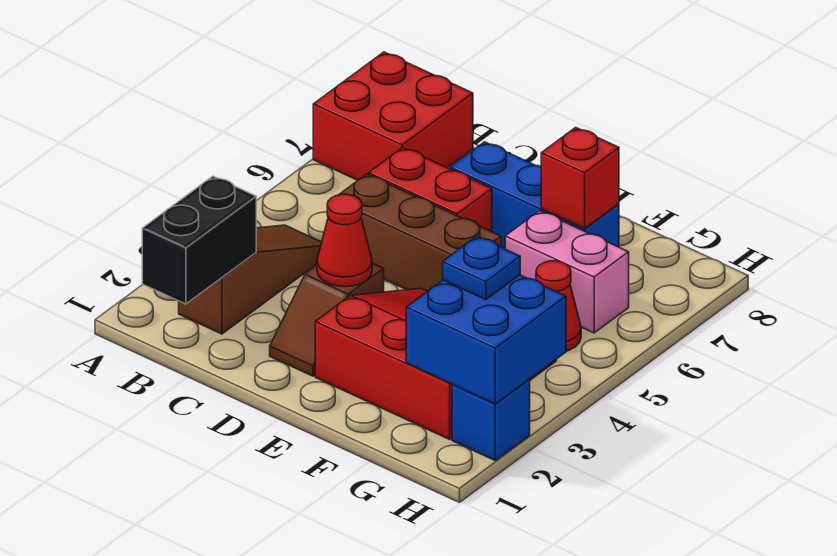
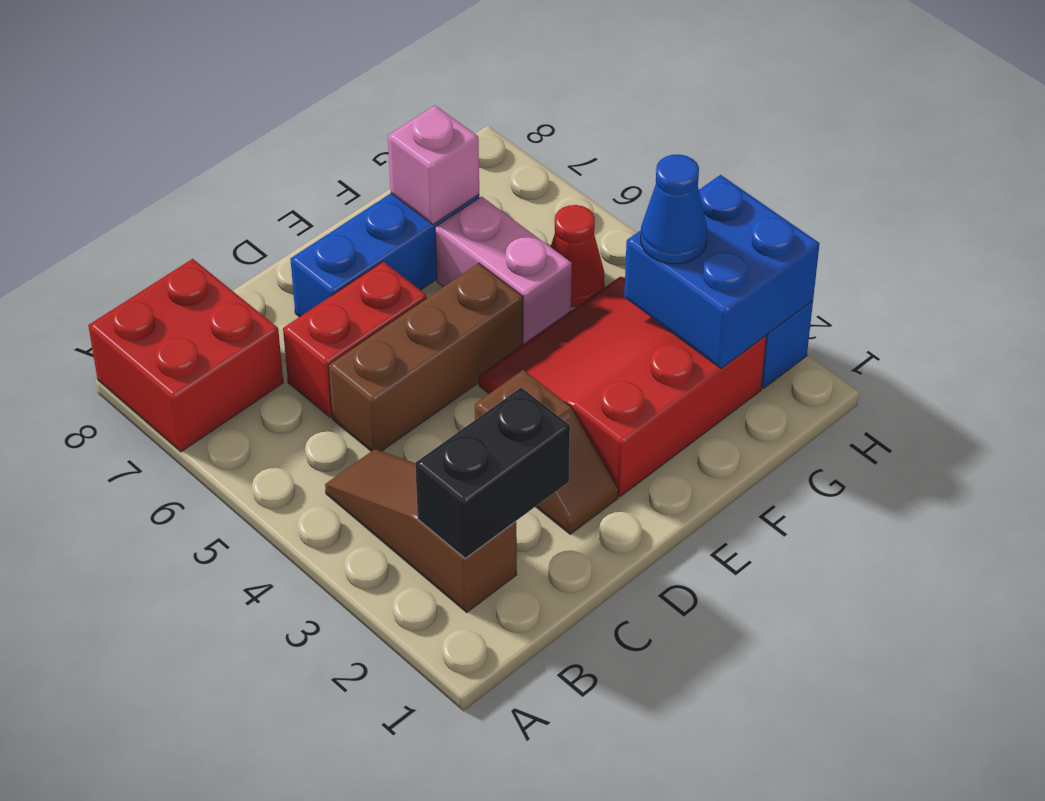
black brick B1:B2 level 2 -> black brick B2:C2 level 2
red cone D3 level 2 -> none
pink brick F6:G6 level 1 -> pink brick F5:F6 level 1
red brick F7 level 2 -> pink brick F7 level 2
blue plate G3 level 3 -> blue cone G3 level 3

